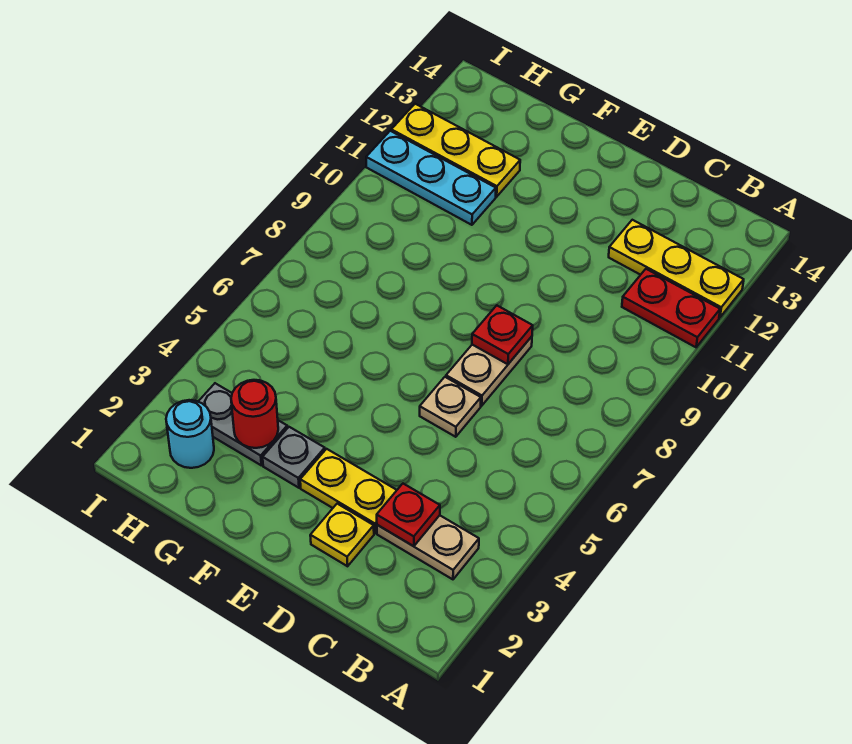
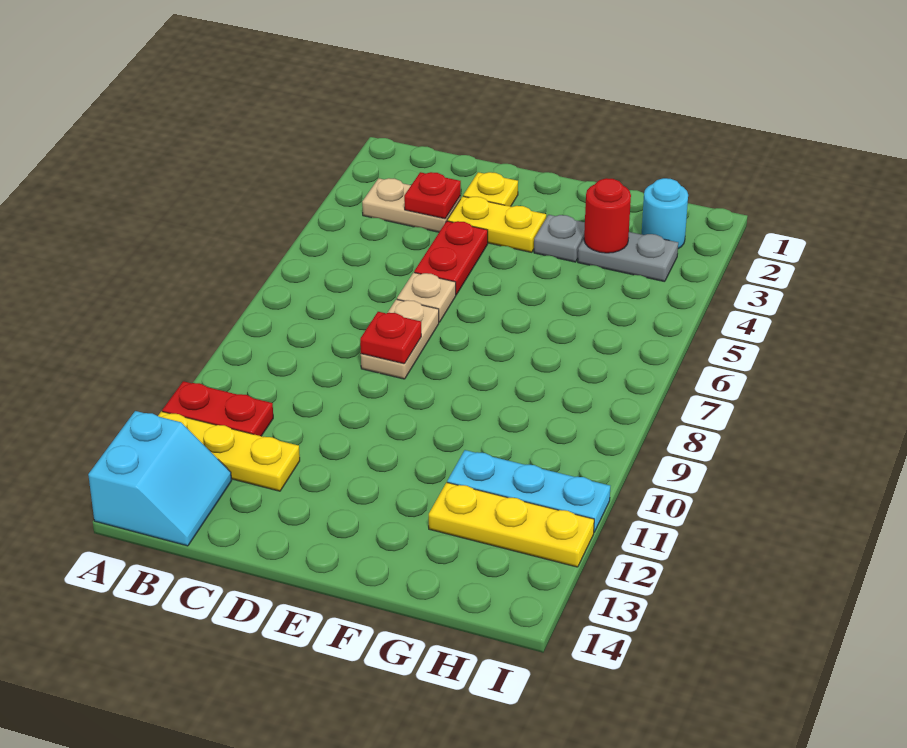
none -> cyan slope A13:B14 level 1 top A
none -> red plate D4:D5 level 1

